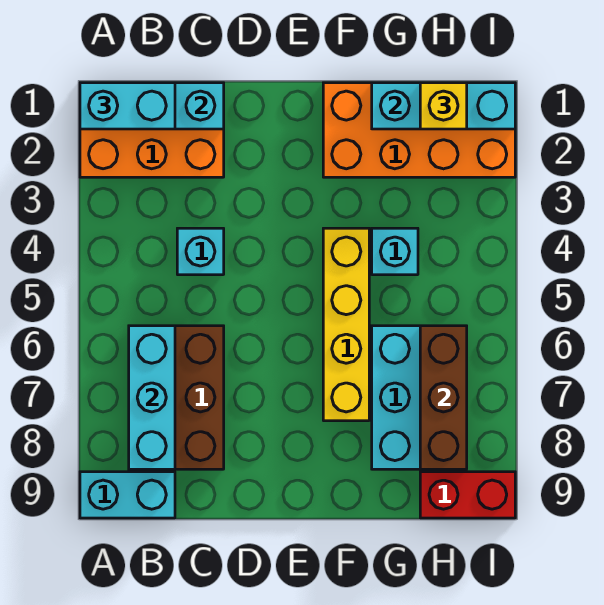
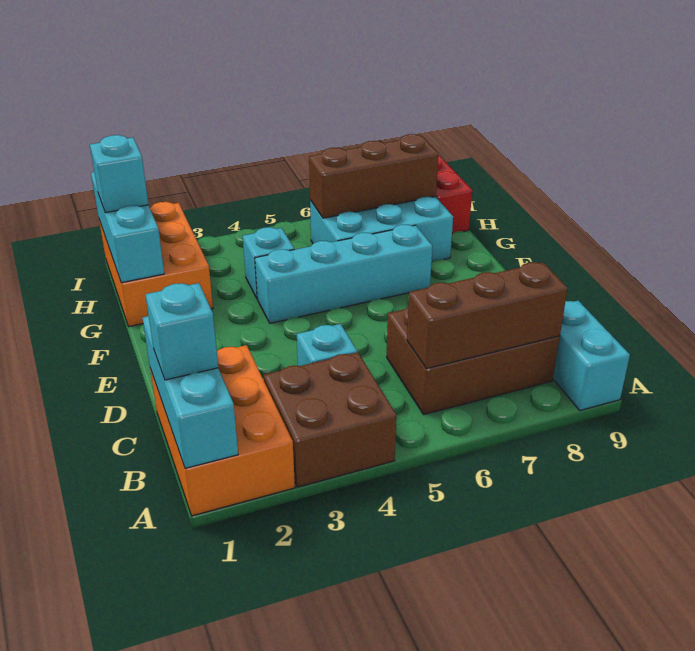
cyan brick A1:B1 level 3 -> cyan brick B1 level 3
none -> brown brick A3:B4 level 1
cyan brick B6:B8 level 2 -> brown brick B6:B8 level 2
orange brick F1:I2 level 1 -> orange brick G1:I2 level 1
yellow brick F4:F7 level 1 -> cyan brick F4:F7 level 1
yellow brick H1 level 3 -> cyan brick H1 level 3

